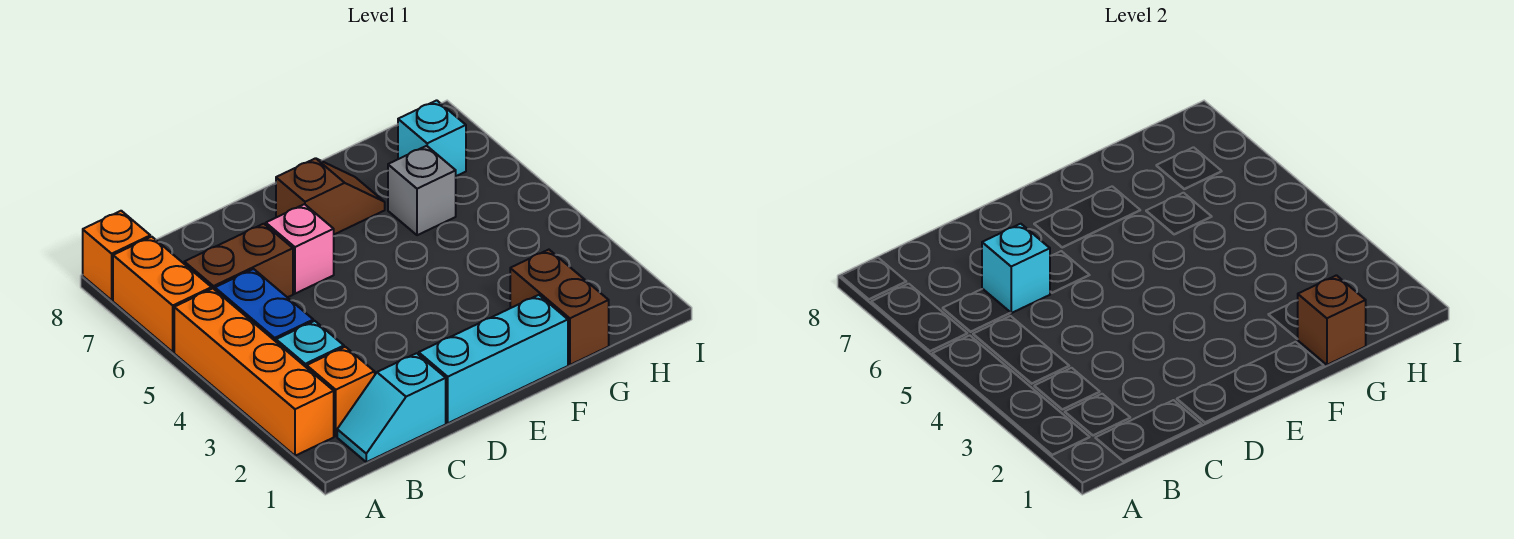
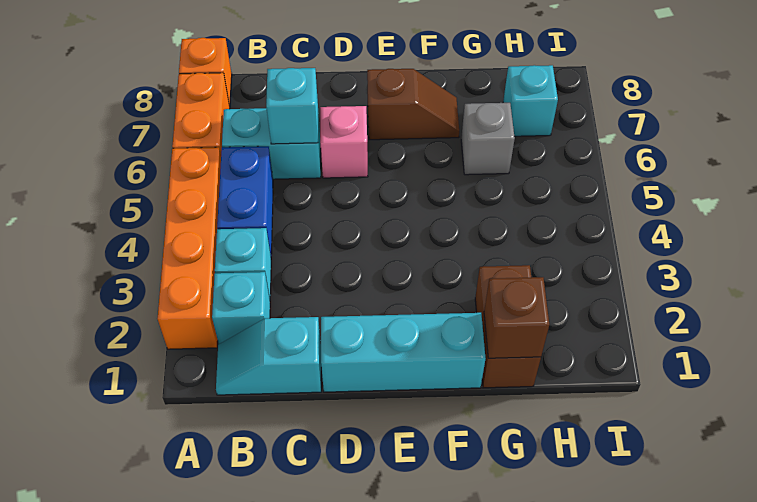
orange brick B2 level 1 -> cyan brick B2 level 1
brown brick B6:C6 level 1 -> cyan brick B6:C6 level 1

